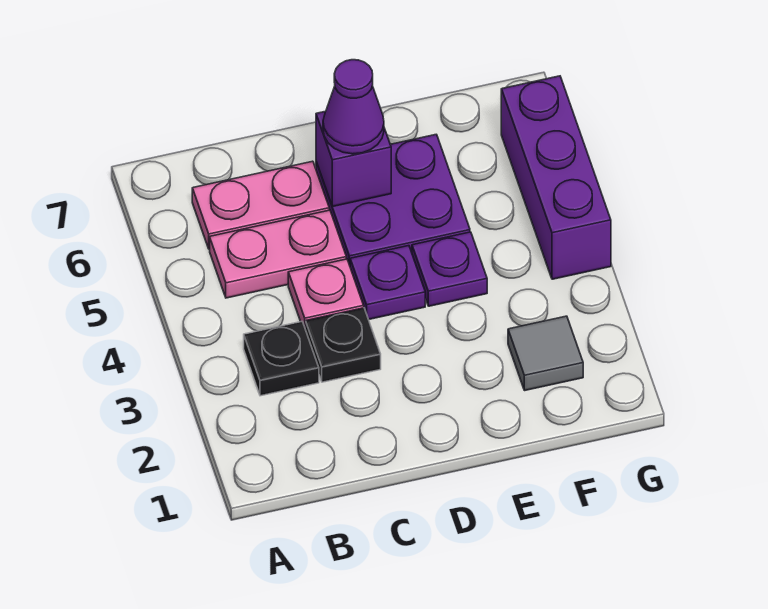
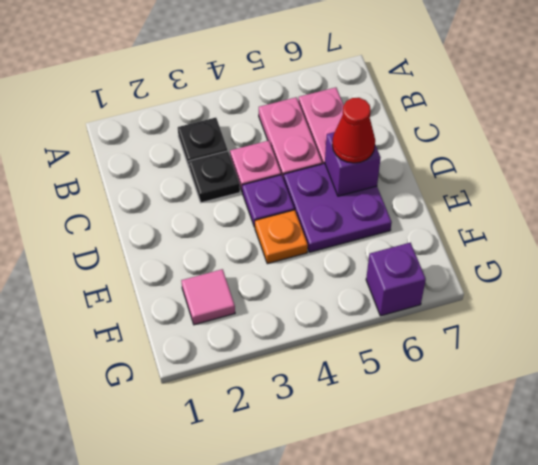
purple cone D6 level 3 -> red cone D6 level 3
purple plate E4 level 1 -> orange plate E4 level 1
grey tile F2 level 1 -> pink tile F2 level 1
purple brick G4:G6 level 1 -> purple brick G6 level 1

